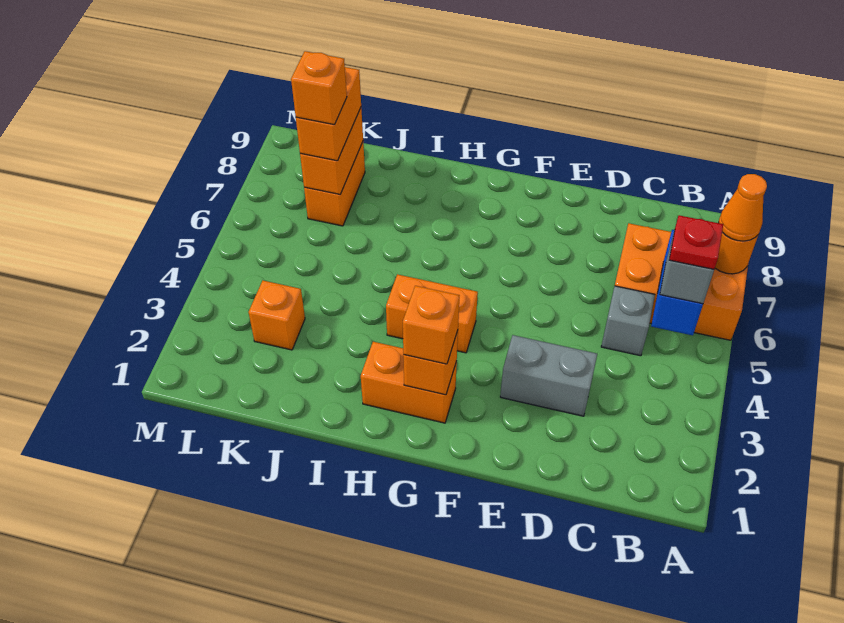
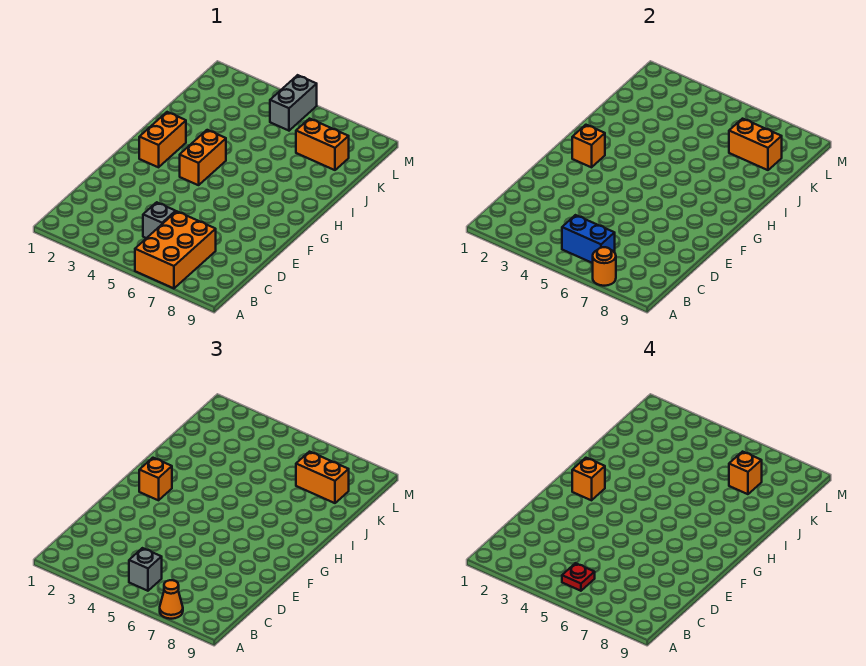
grey brick D3:E3 level 1 -> grey brick L5:M5 level 1
orange brick K3 level 1 -> orange brick G2 level 4

